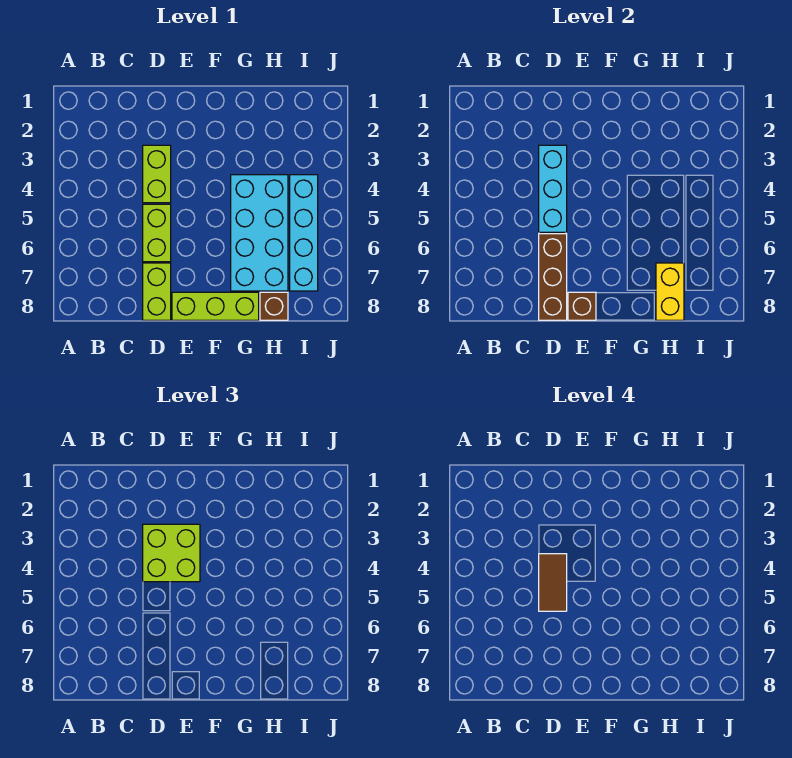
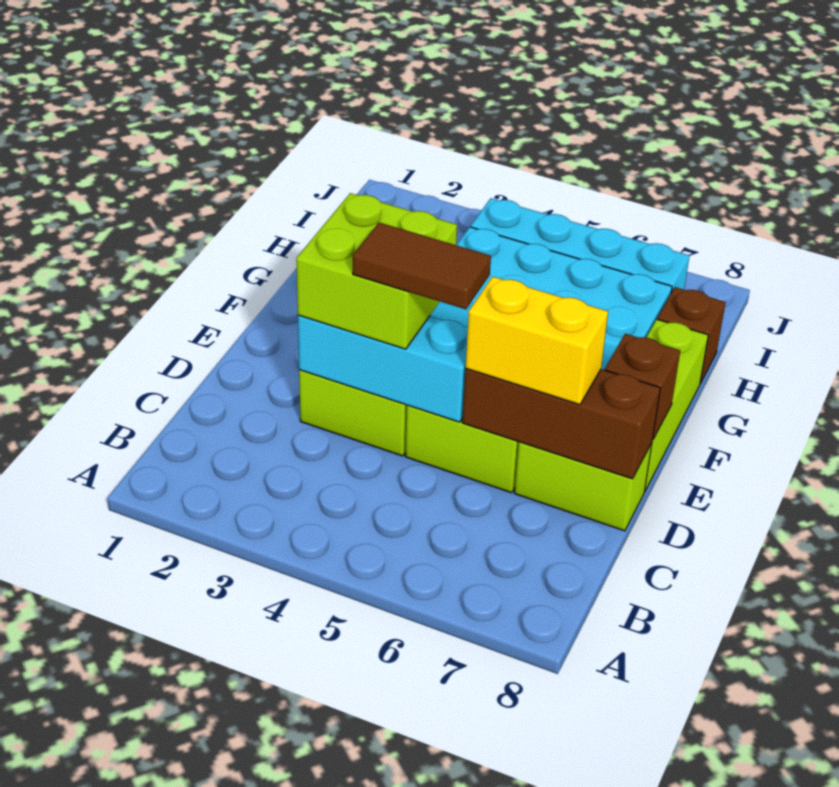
yellow brick H7:H8 level 2 -> yellow brick D6:D7 level 3

